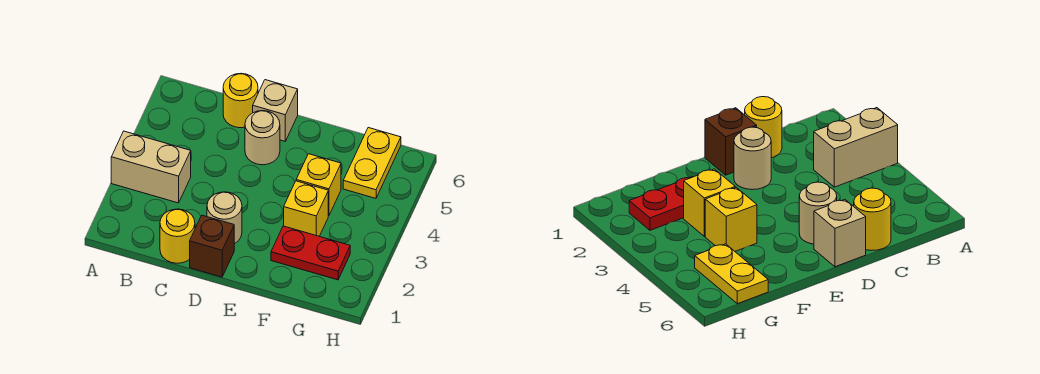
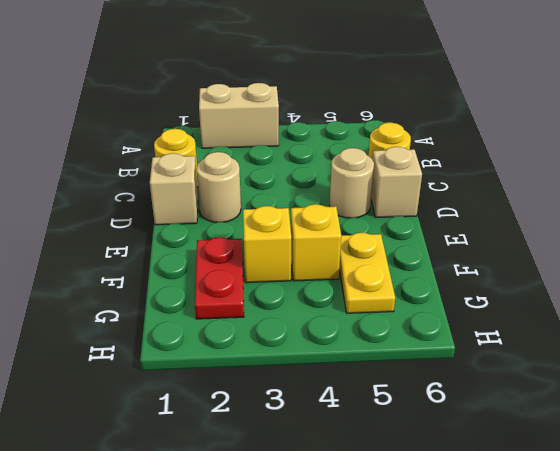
tan brick A3:B3 level 1 -> tan brick A2:A3 level 1
brown brick D1 level 1 -> tan brick D1 level 1
yellow plate G5:G6 level 1 -> yellow plate F5:G5 level 1

